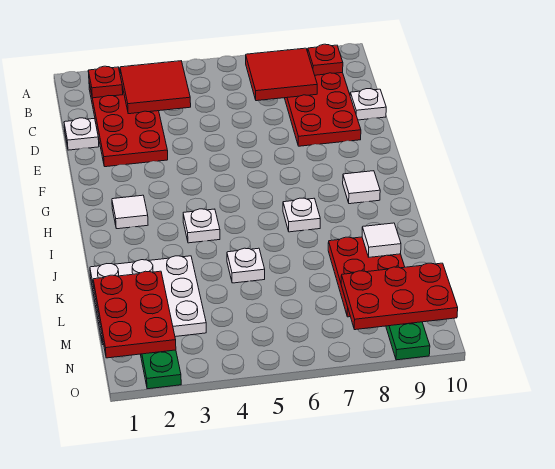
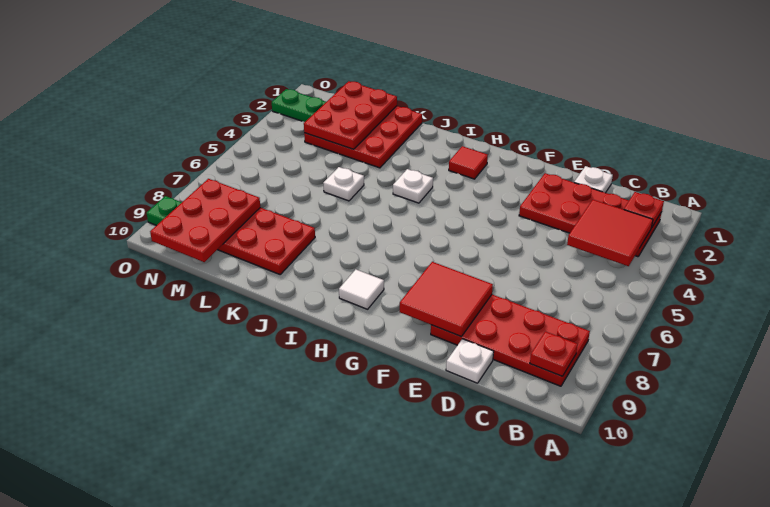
red tile B7:C8 level 2 -> red tile E8:F9 level 2
white tile H2 level 1 -> red tile H2 level 1
white plate I7 level 1 -> none
white plate K1:M3 level 1 -> red plate K1:M3 level 1
white tile K9 level 2 -> none
red plate L1:N2 level 2 -> red plate L1:M3 level 2

